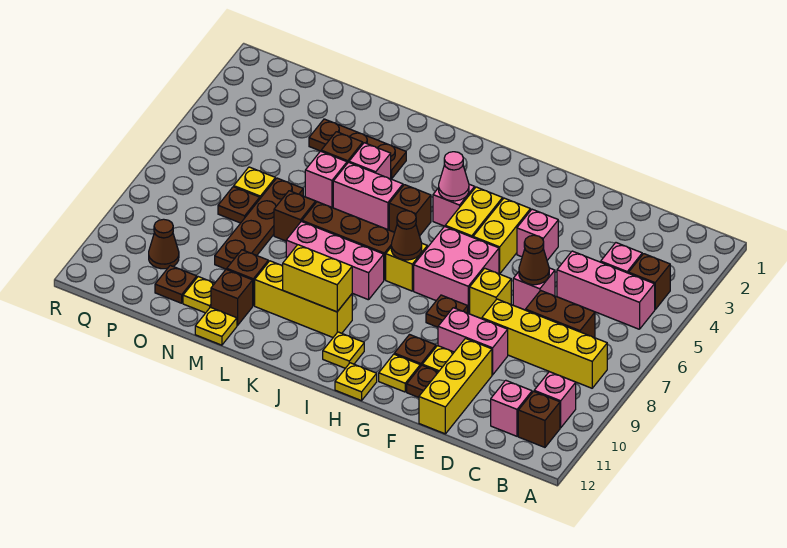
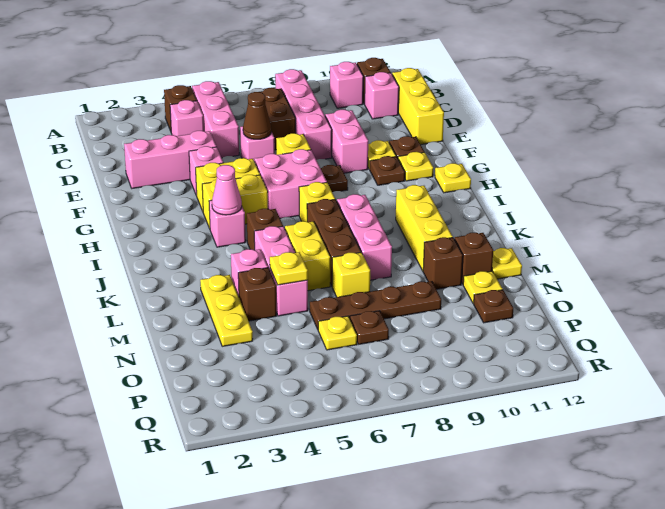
yellow brick B8:E8 level 1 -> pink brick B8:E8 level 1
none -> pink brick E2:E4 level 1
yellow brick E10:E12 level 1 -> yellow brick C12:E12 level 1
brown cone I7 level 2 -> none
yellow plate I11 level 1 -> yellow plate M5 level 2
yellow brick J10:K10 level 2 -> yellow brick K6:L6 level 1
brown plate L3:N3 level 1 -> yellow plate L3:N3 level 1
brown brick M7 level 1 -> yellow brick M7 level 1
brown cone P10 level 1 -> none

